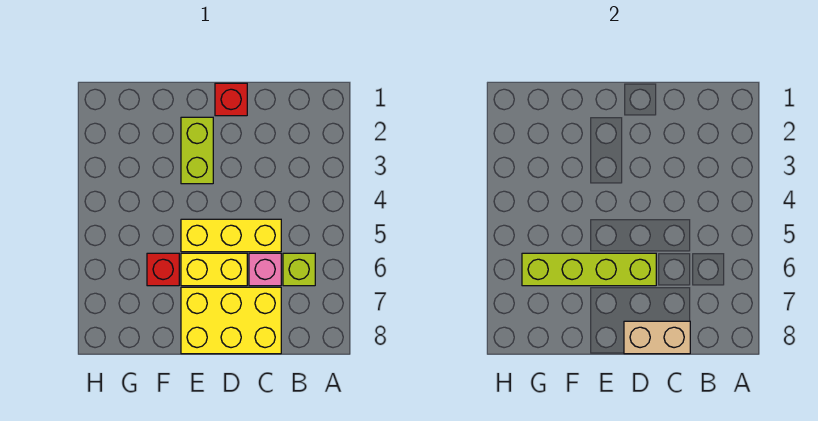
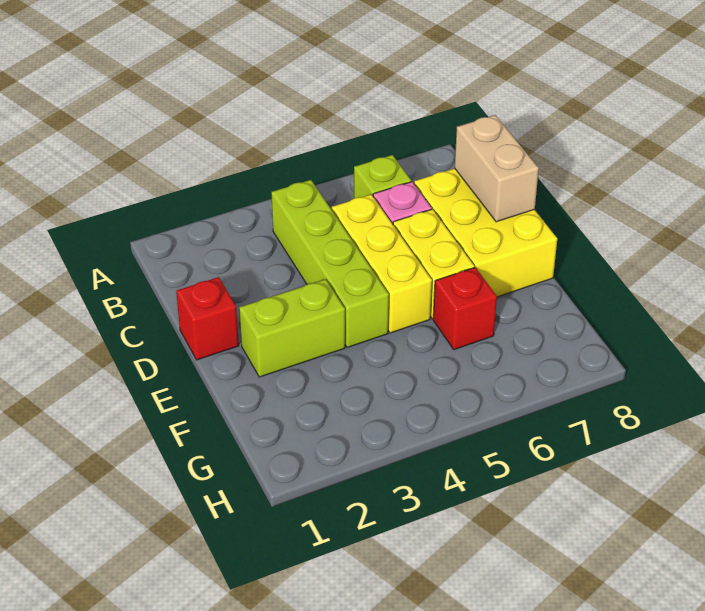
lime brick D6:G6 level 2 -> lime brick B4:E4 level 1

